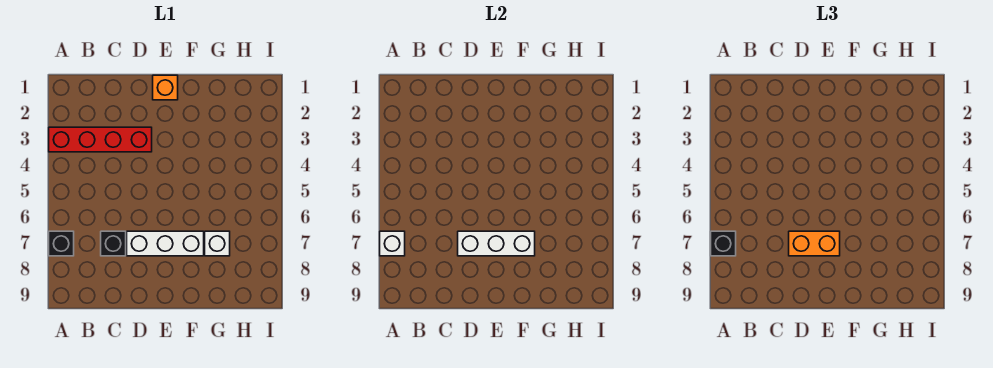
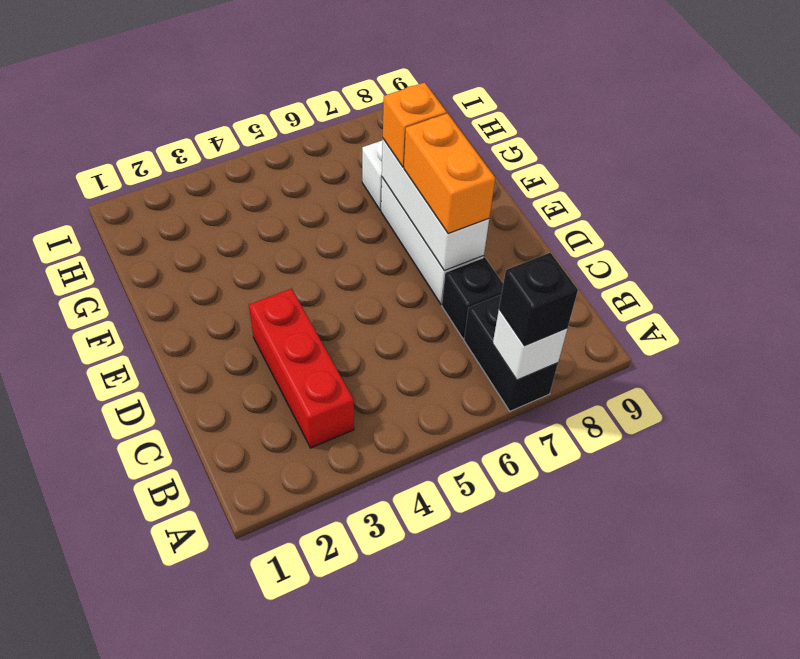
red brick A3:D3 level 1 -> red brick B3:D3 level 1
black brick A7 level 1 -> black brick A7:B7 level 1
orange brick E1 level 1 -> orange brick F7 level 3

